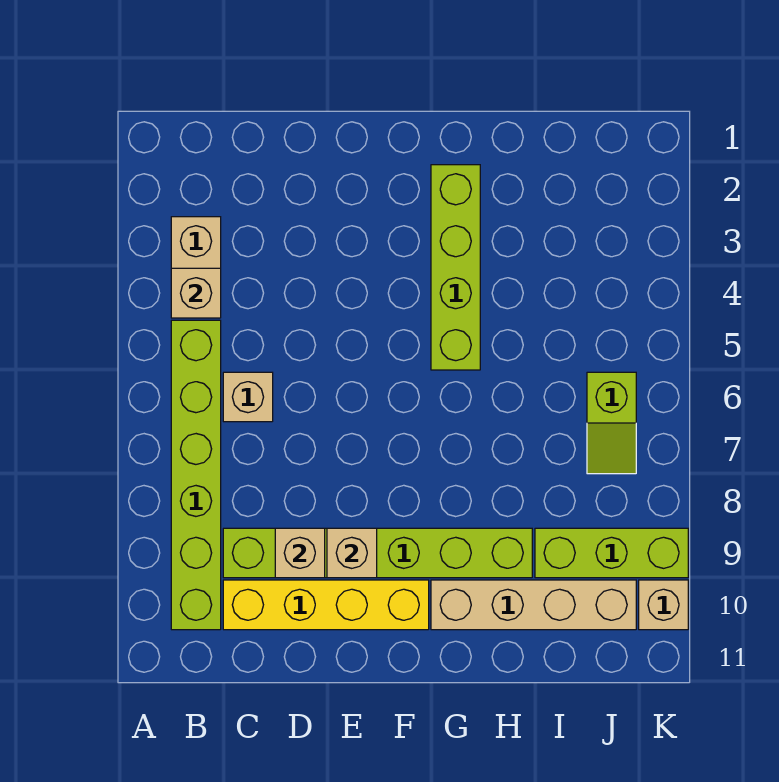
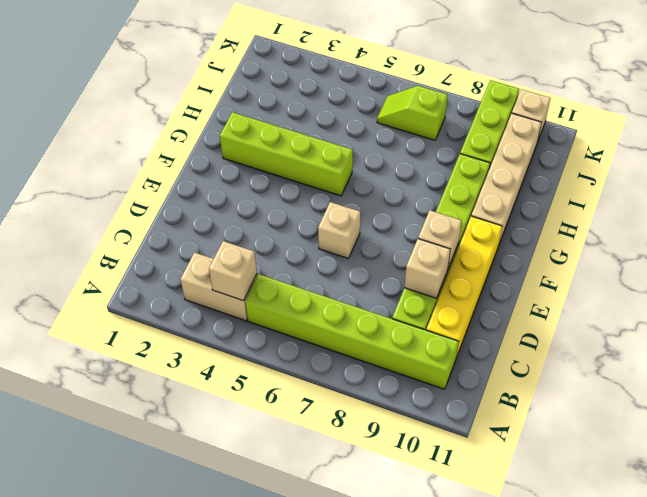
tan brick C6 level 1 -> tan brick E6 level 1
lime slope J6:J7 level 1 top 6 -> lime slope J6:J7 level 1 top 7

